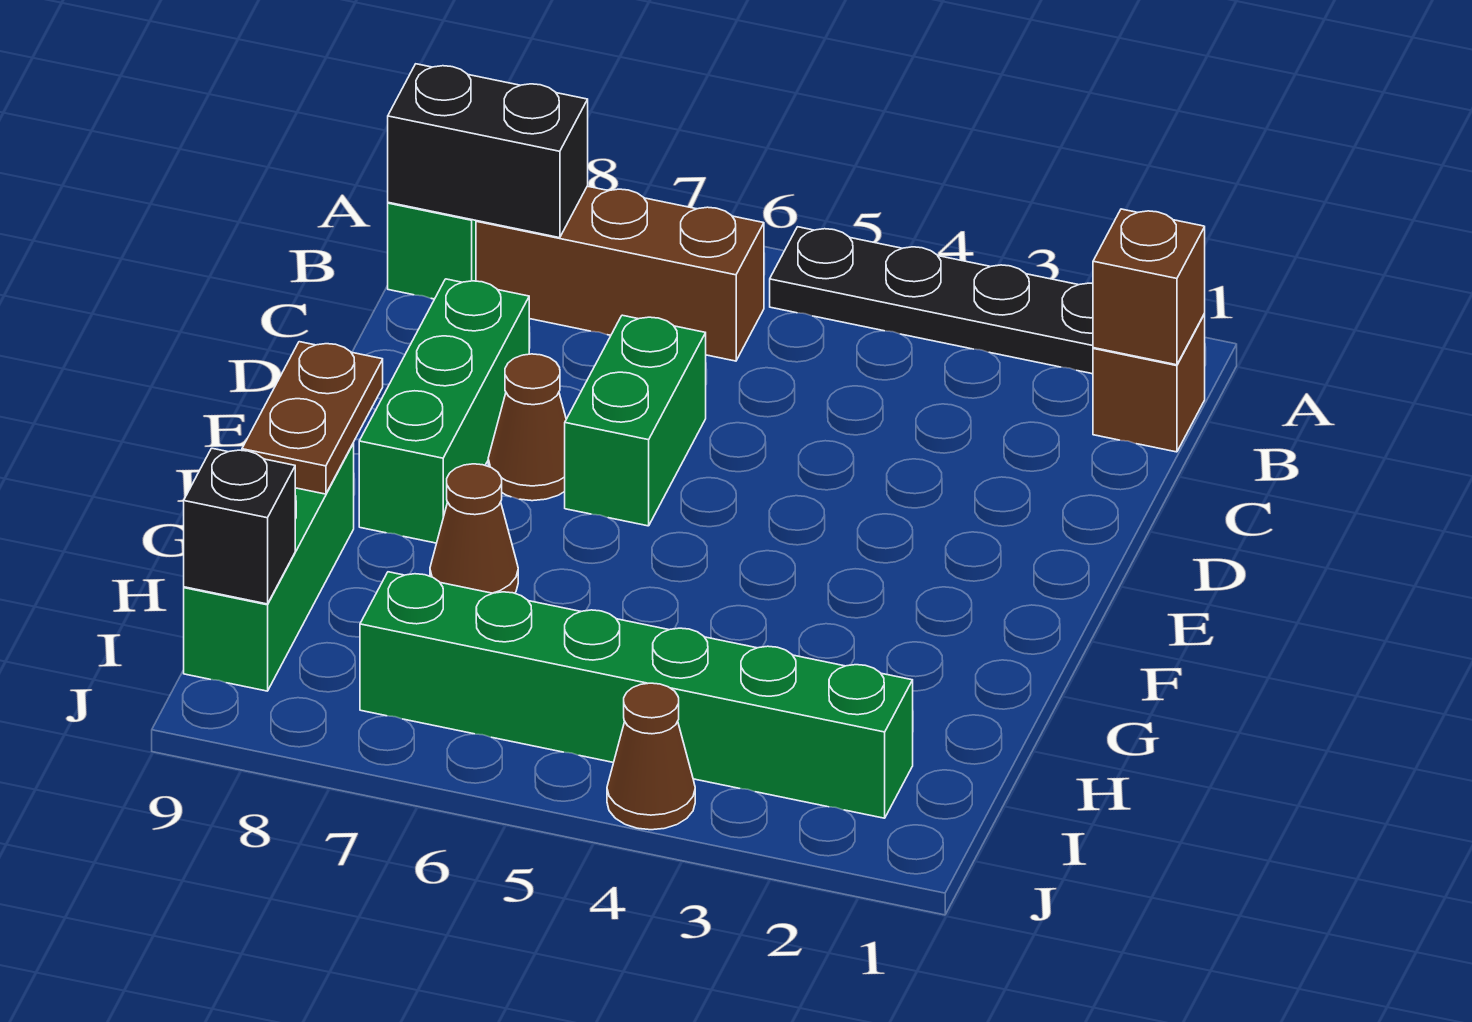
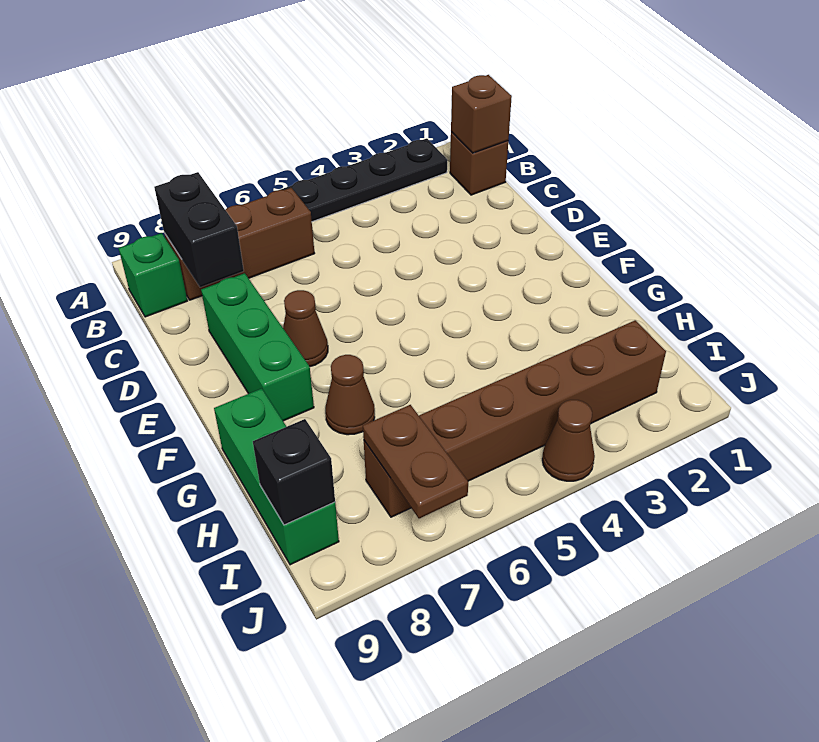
black brick B8:B9 level 2 -> black brick B8:C8 level 2
green brick D6:E6 level 1 -> none
brown plate F9:G9 level 2 -> brown plate I7:J7 level 2
green brick I2:I7 level 1 -> brown brick I2:I7 level 1

